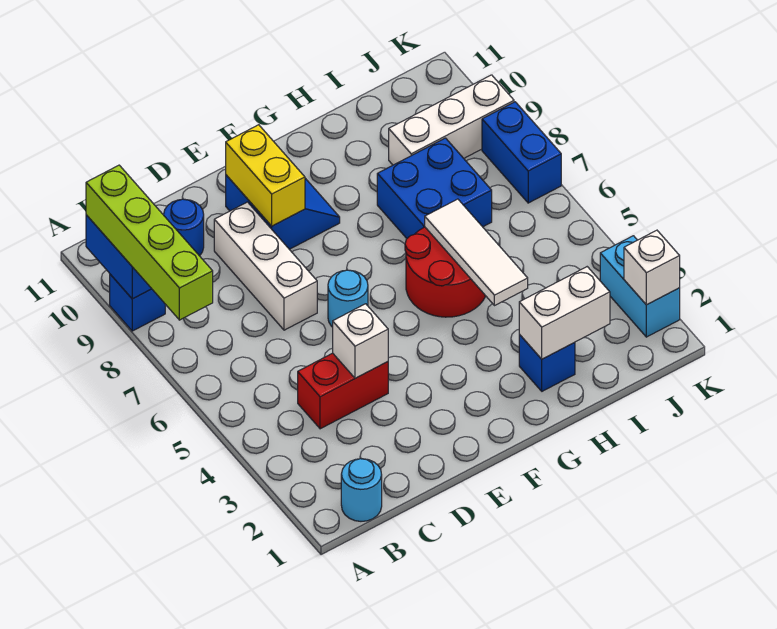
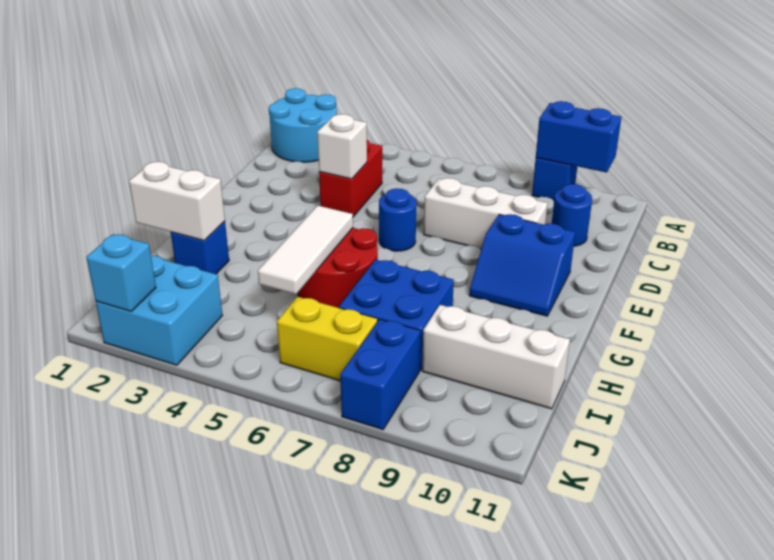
lime brick A7:A10 level 3 -> none
cyan round brick B1 level 1 -> cyan round brick A1:B2 level 1
cyan round brick E6 level 1 -> blue round brick E6 level 1
yellow brick E9:E10 level 2 -> yellow brick J6:J7 level 1
white brick H2:I2 level 2 -> white brick H1:H2 level 2
white tile H4:H6 level 2 -> white tile G5:I5 level 2
white brick I9:K9 level 1 -> white brick I9:I11 level 1
cyan brick K2:K3 level 1 -> cyan brick J2:K3 level 1
white brick K2 level 2 -> cyan brick K2 level 2
blue brick K7:K8 level 1 -> blue brick J8:K8 level 1

